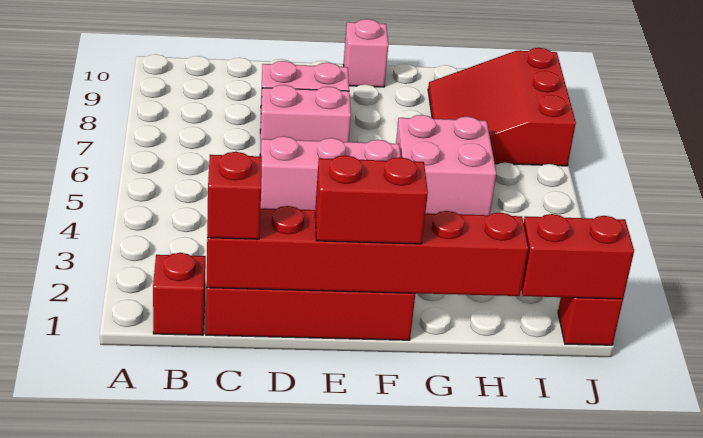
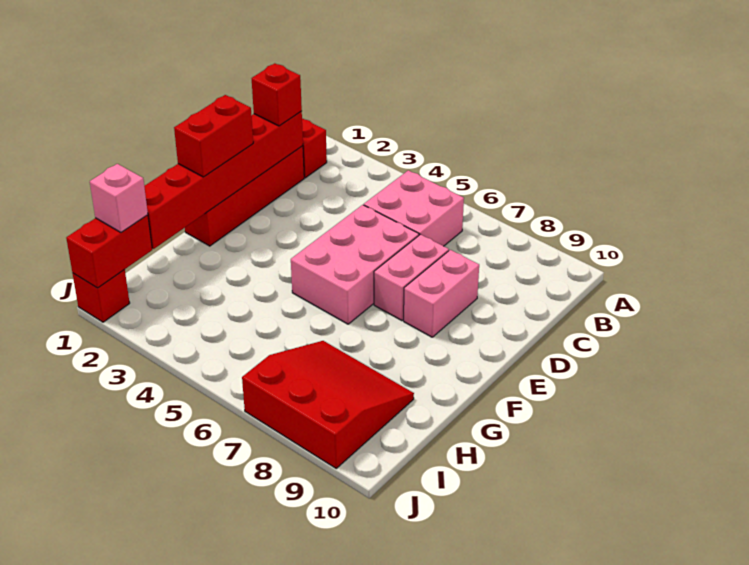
pink brick D5:F5 level 1 -> pink brick D5:F6 level 1
pink brick F10 level 1 -> pink brick I1 level 3
pink brick G5:H6 level 1 -> pink brick B5:C6 level 1

